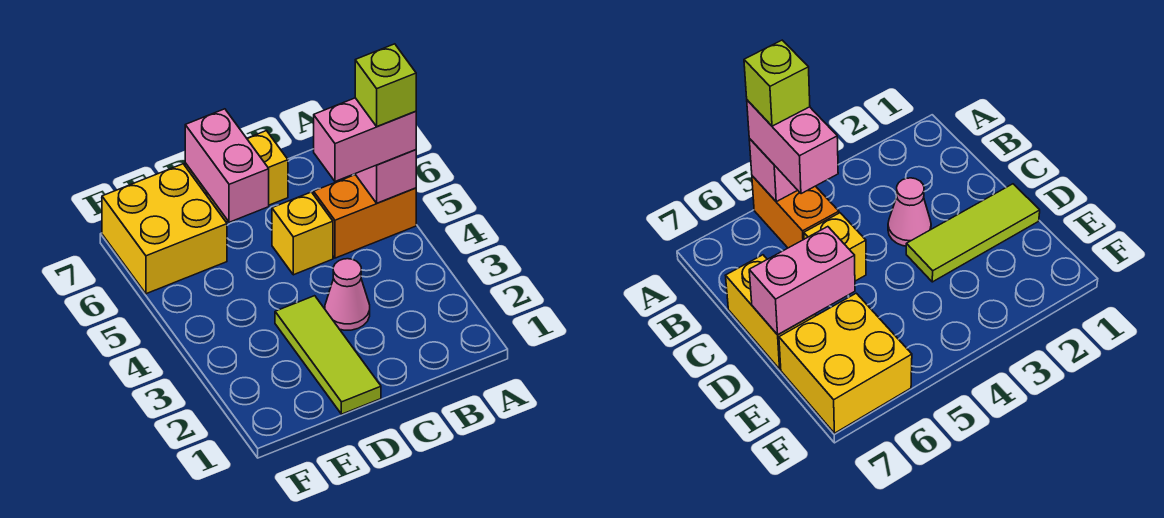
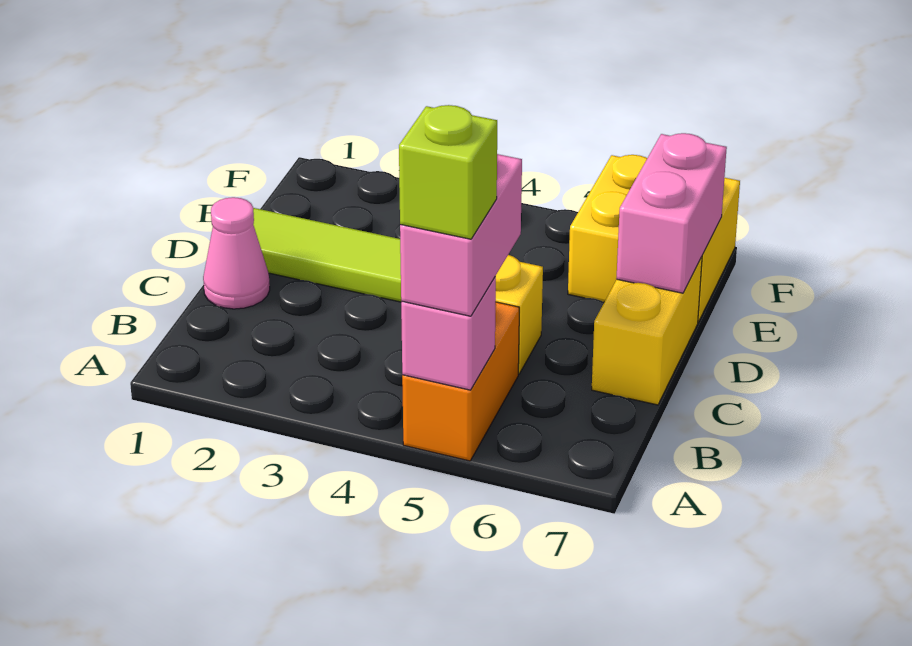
pink cone C3 level 1 -> pink cone C1 level 1
pink brick D6:D7 level 2 -> pink brick D7:E7 level 2

